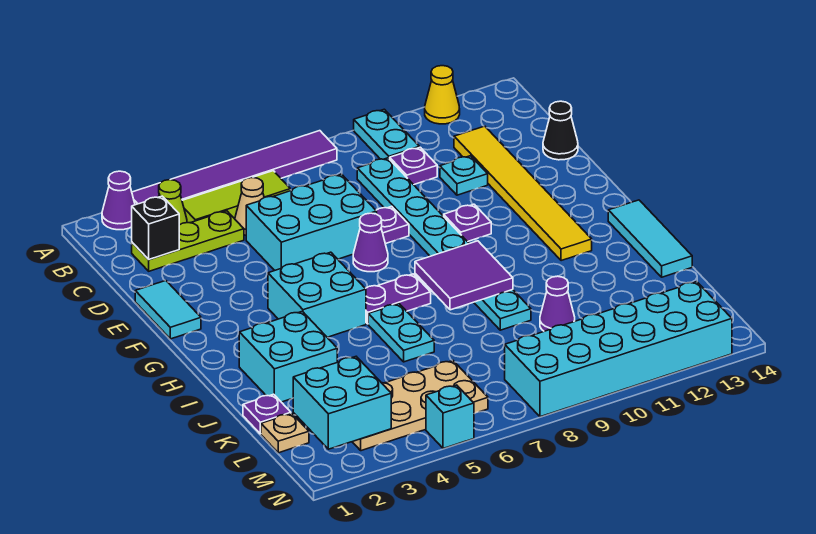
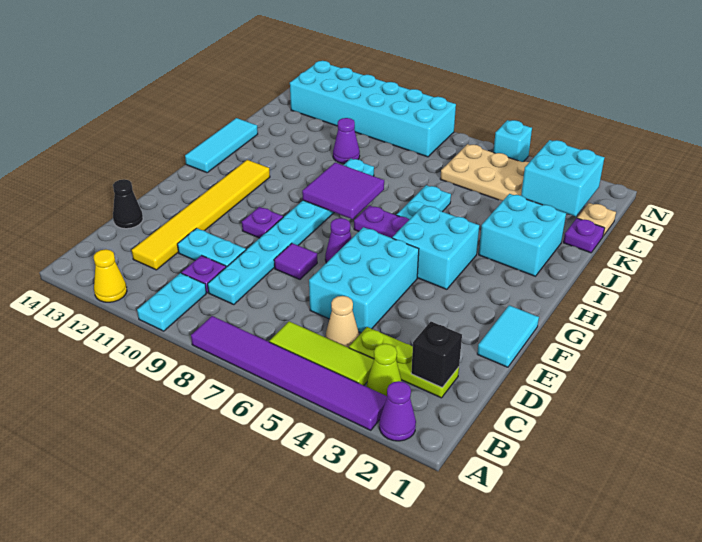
cyan brick D5:E7 level 1 -> cyan brick D5:F6 level 1
cyan plate D11 level 1 -> cyan plate D10:D11 level 1
purple plate E8 level 1 -> purple tile E8 level 1

